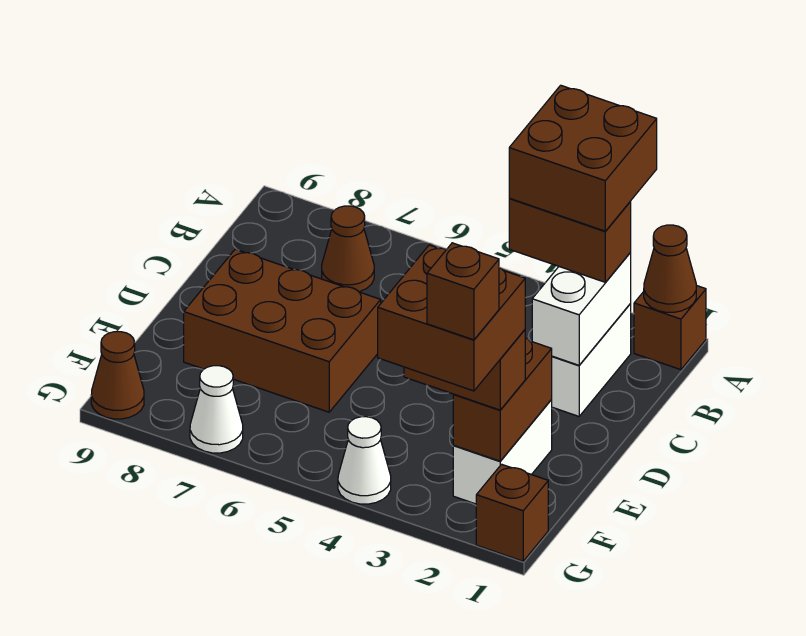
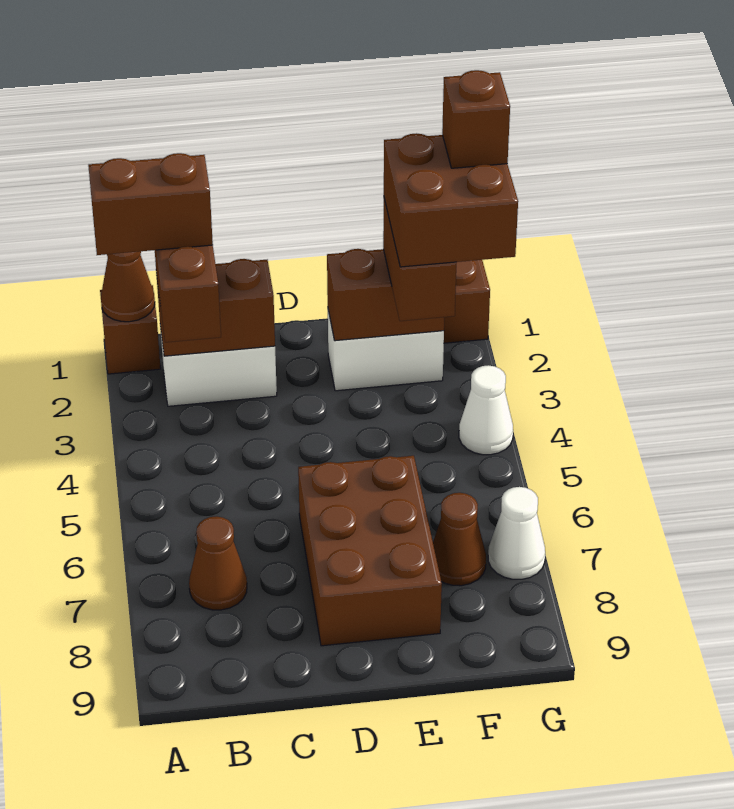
brown brick A2:B3 level 4 -> brown brick A2:B2 level 4
white brick B2:C2 level 2 -> brown brick B2:C2 level 2
brown cone G9 level 1 -> brown cone F7 level 1

